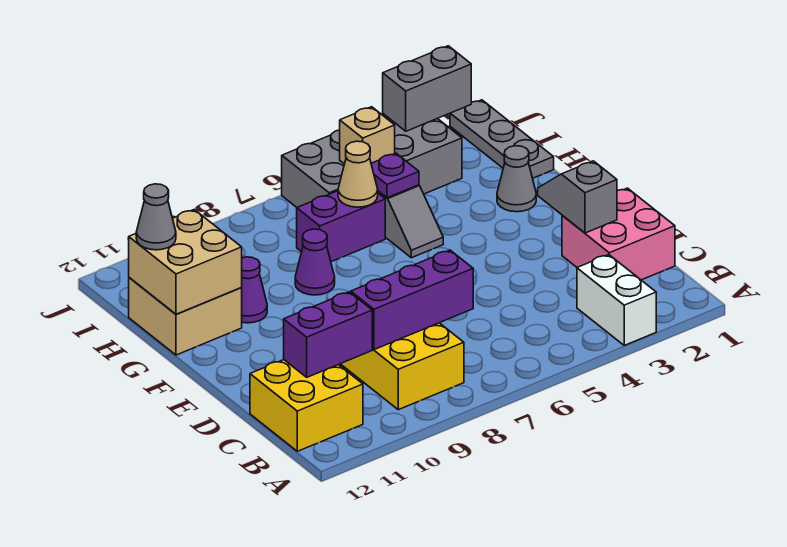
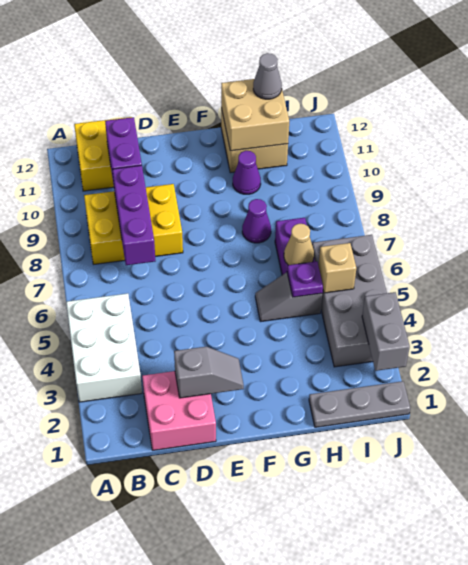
white brick A3:B3 level 1 -> white brick A3:B5 level 1
grey cone G2 level 1 -> none

